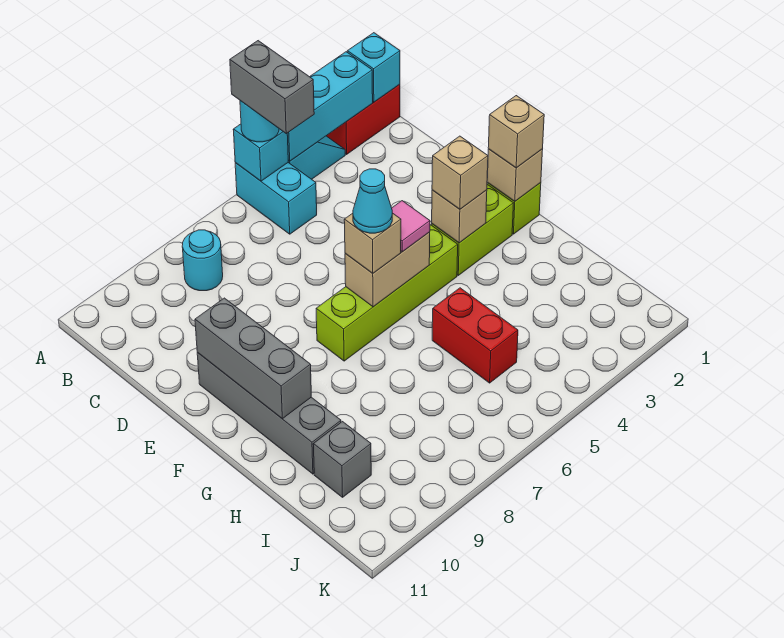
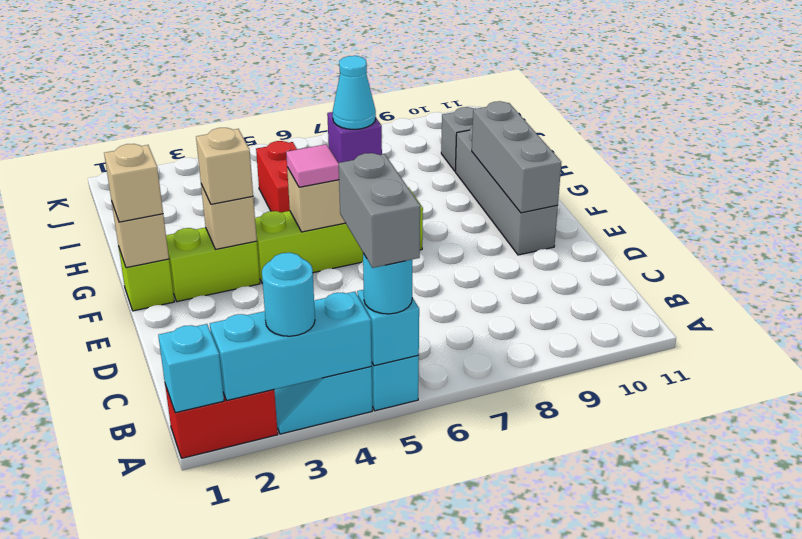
cyan round brick B8 level 1 -> cyan round brick A3 level 3
tan brick F6 level 3 -> purple brick F6 level 3

